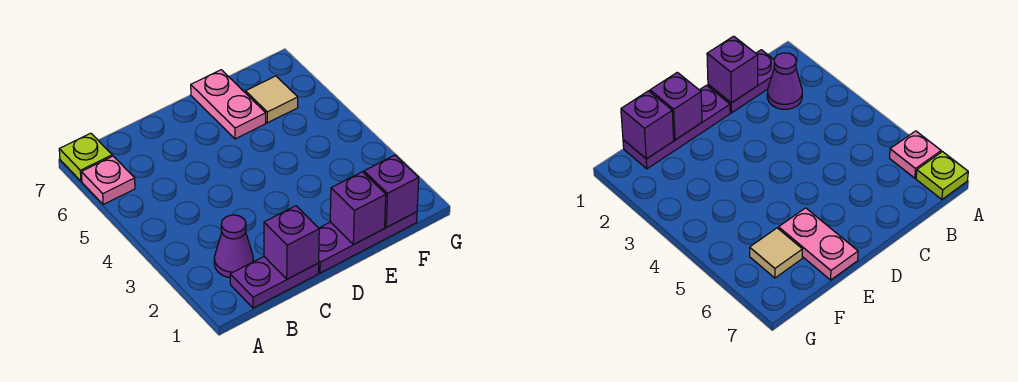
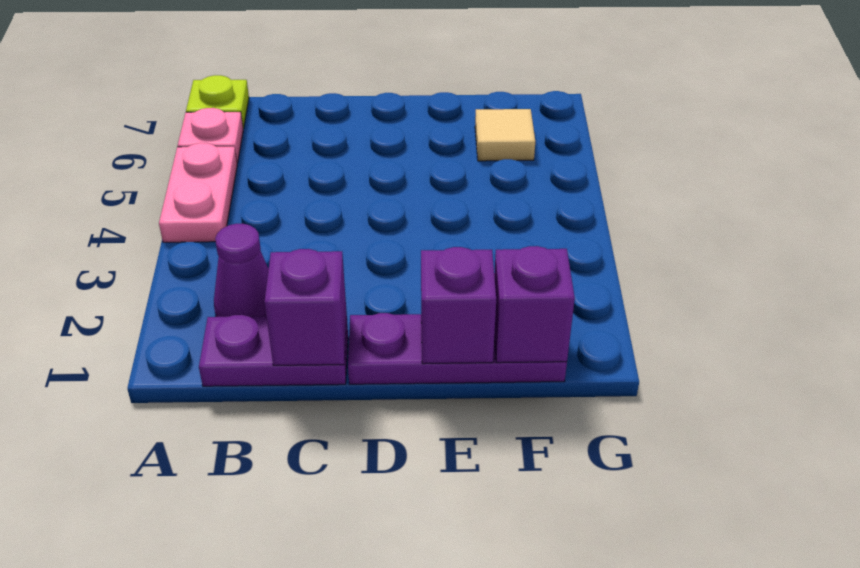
pink plate E6:E7 level 1 -> pink plate A4:A5 level 1

